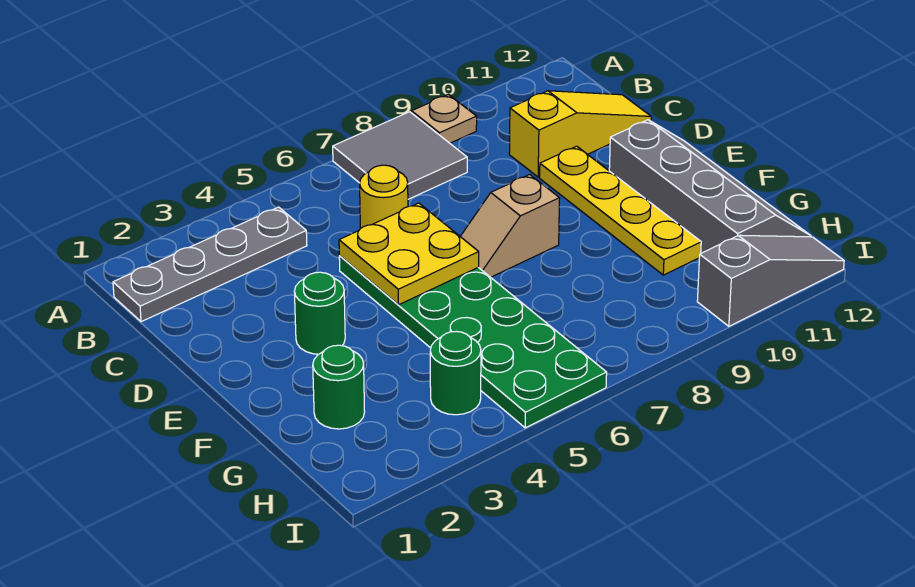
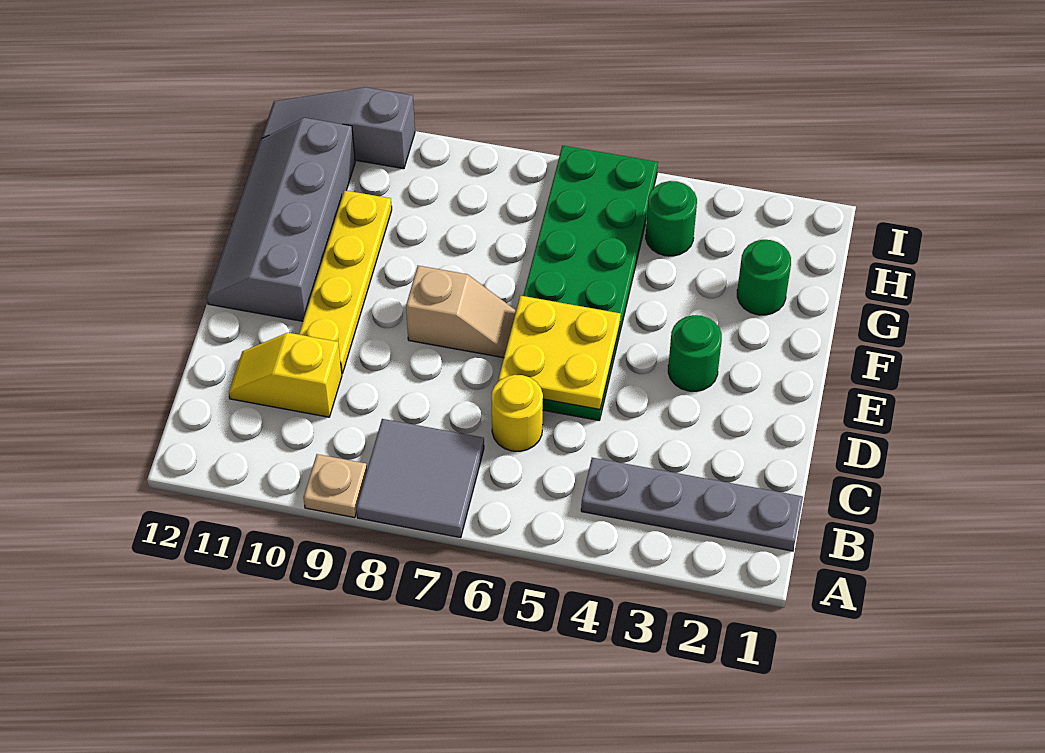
yellow slope C10:C12 level 1 top 10 -> yellow slope C10:C11 level 1 top 10

